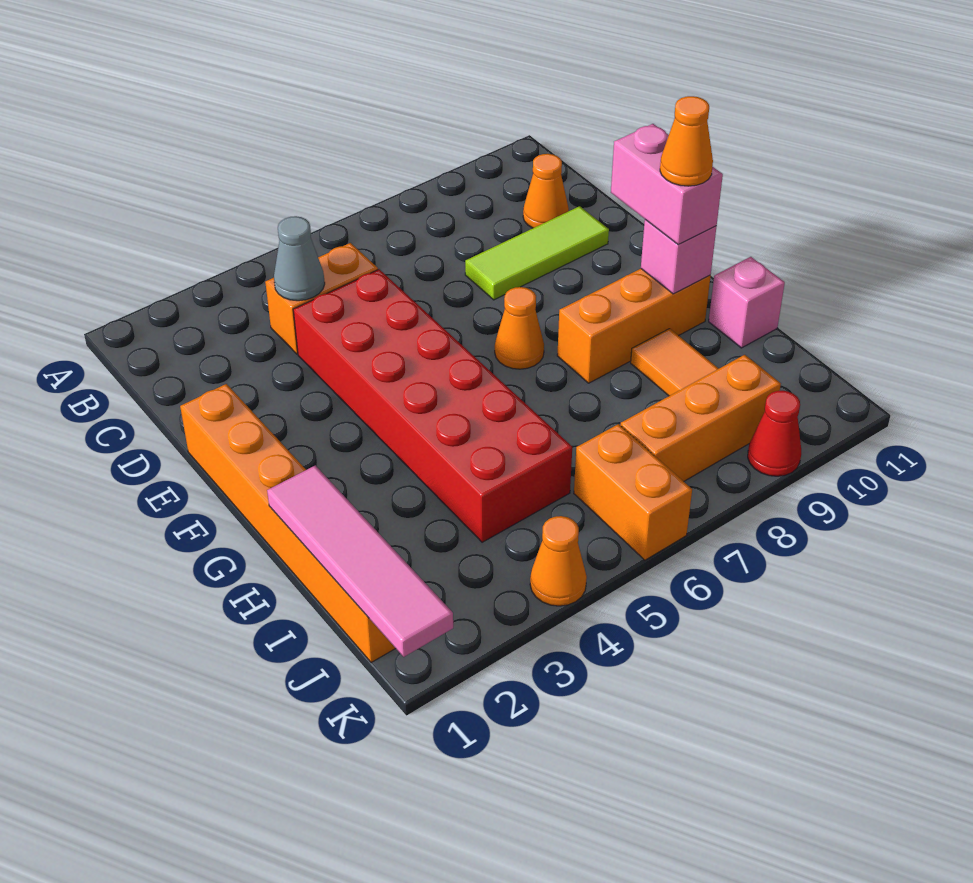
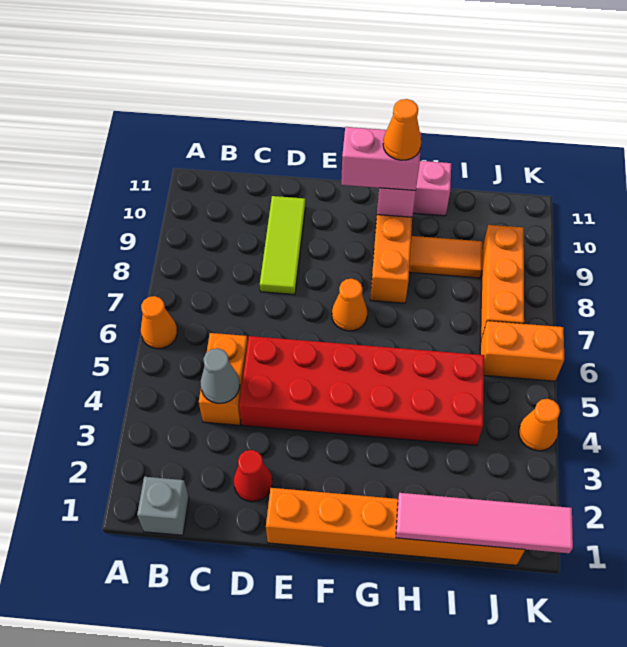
none -> grey brick B1 level 1
orange cone C10 level 1 -> orange cone A6 level 1
red cone K9 level 1 -> red cone D2 level 1

